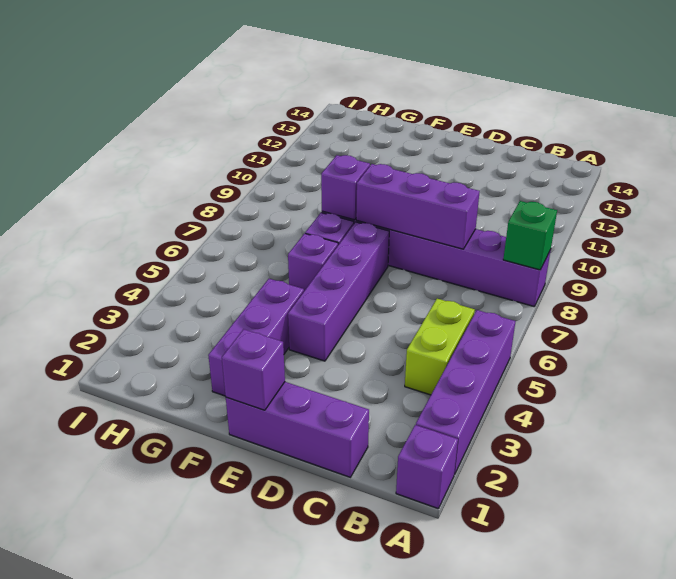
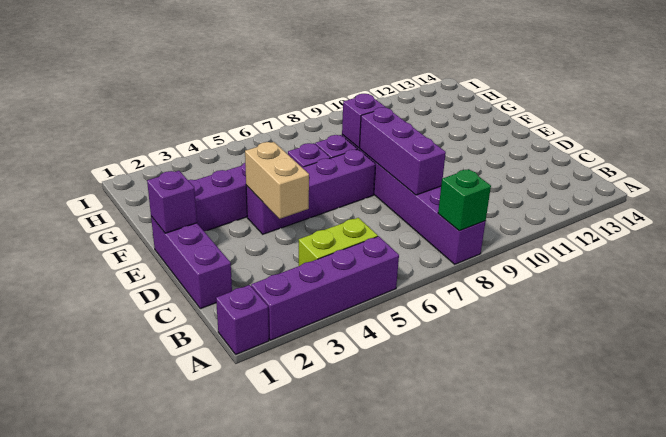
none -> tan brick D4:E4 level 2

